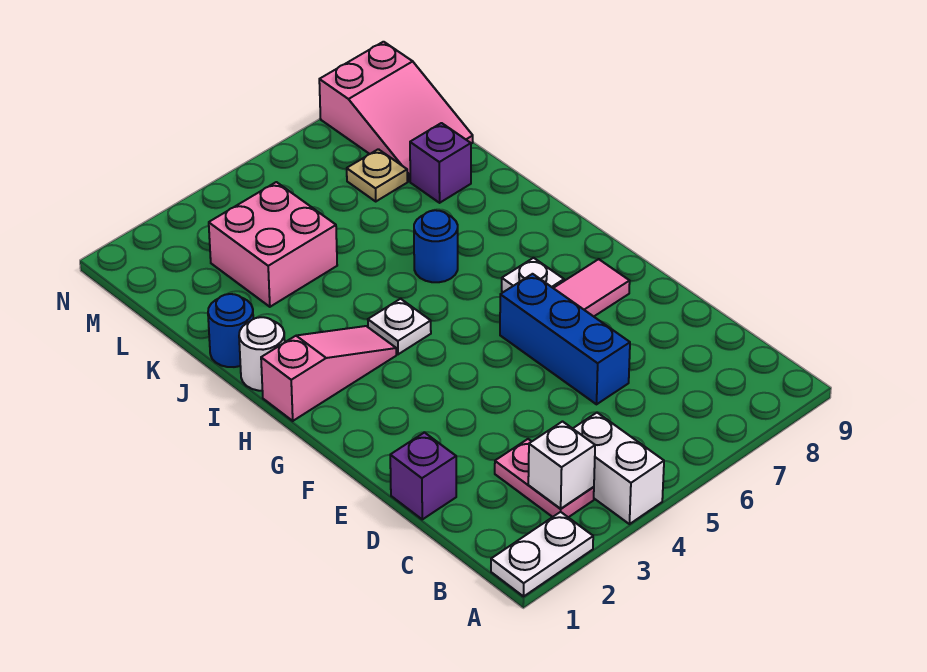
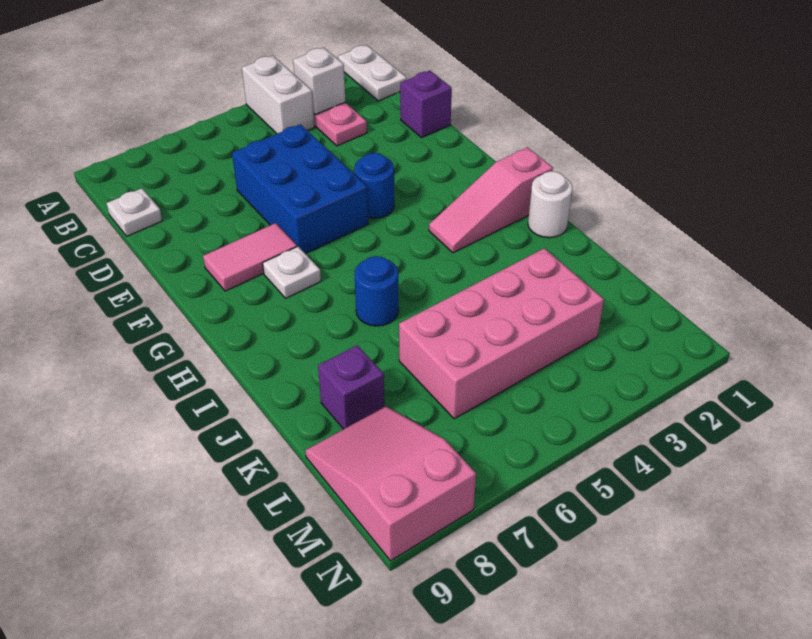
white plate A1:A2 level 1 -> white plate A1:B1 level 1
blue brick D6:F6 level 1 -> blue brick D5:F6 level 1
white plate H4 level 1 -> white plate C9 level 1
blue round brick J1 level 1 -> blue round brick F4 level 1
pink brick K3:L4 level 1 -> pink brick K3:L6 level 1
tan plate L7 level 1 -> none

